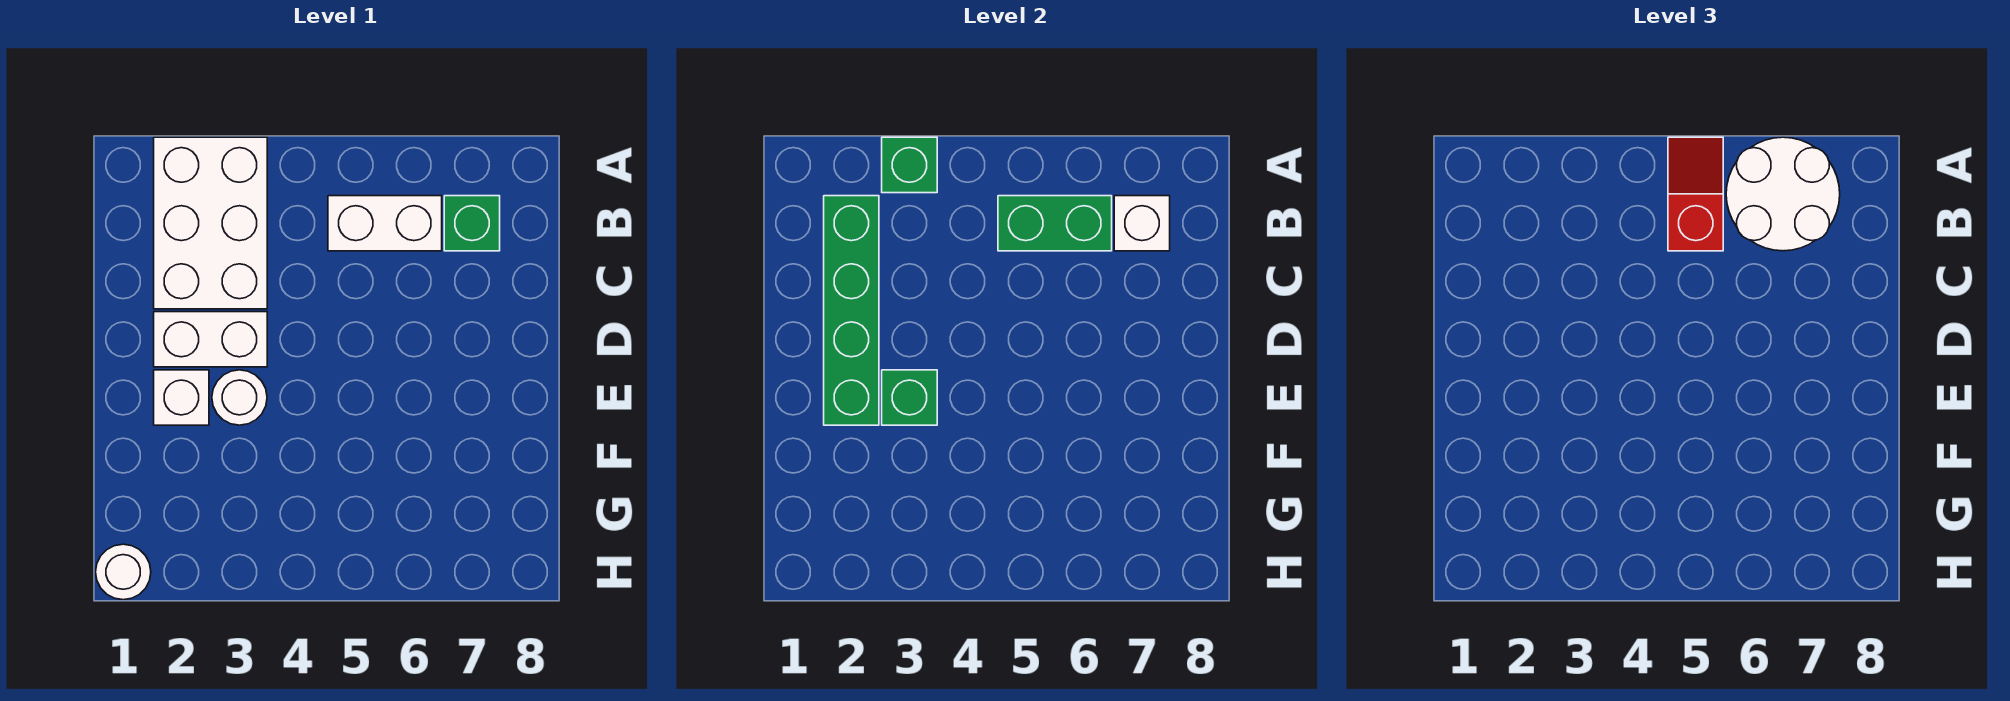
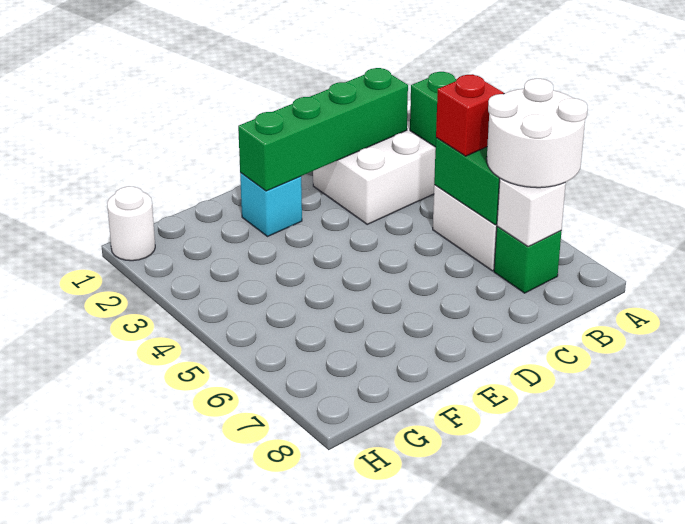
white brick D2:D3 level 1 -> none
white brick E2 level 1 -> cyan brick E2 level 1
white round brick E3 level 1 -> none
green brick E3 level 2 -> none

